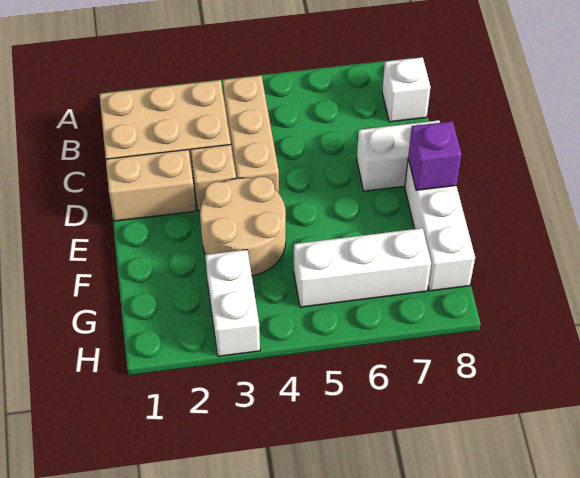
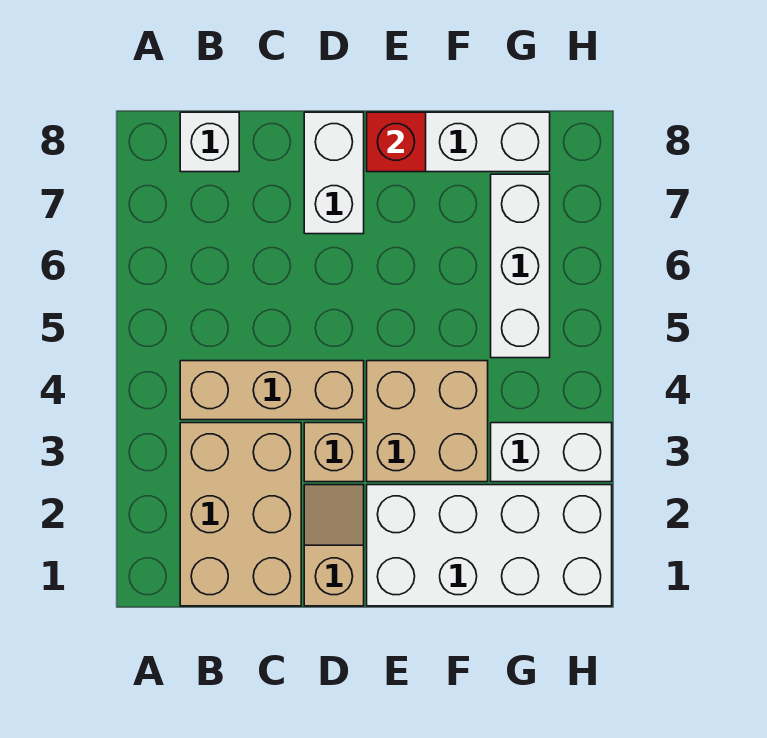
tan brick D1:D2 level 1 -> tan slope D1:D2 level 1 top 1
none -> white brick E1:H2 level 1
tan round brick E3:F4 level 1 -> tan brick E3:F4 level 1
purple brick E8 level 2 -> red brick E8 level 2

